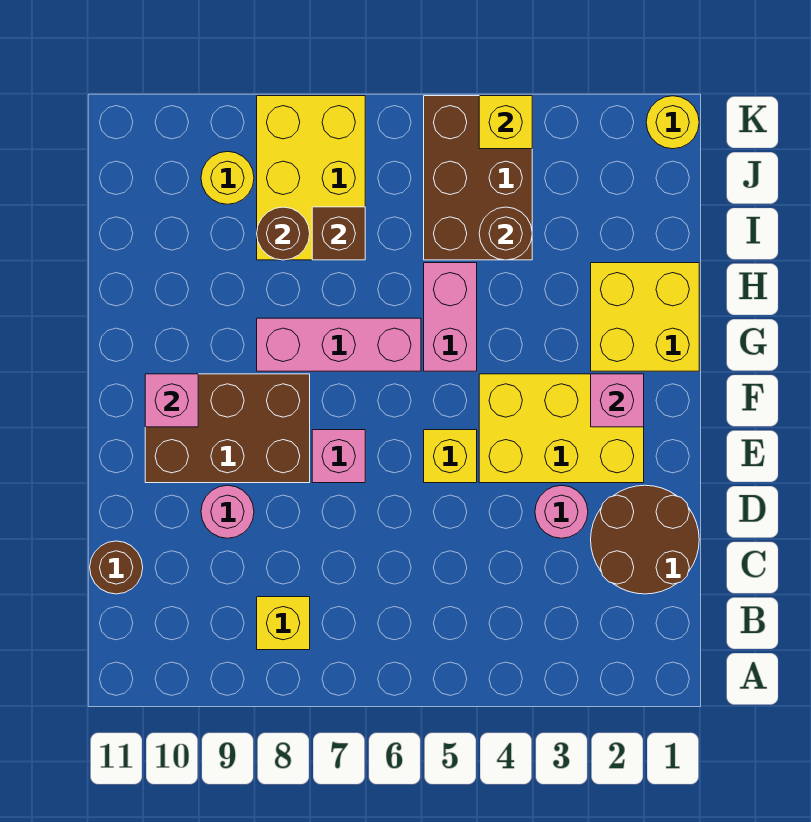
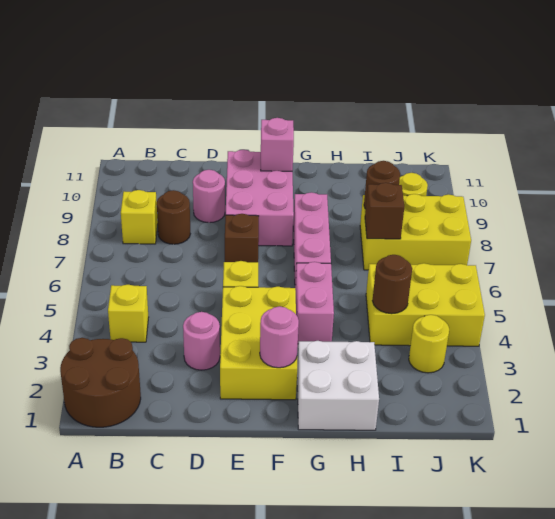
brown round brick C1:D2 level 1 -> brown round brick A1:B2 level 1
brown round brick C11 level 1 -> brown round brick C8 level 1
pink brick E7 level 1 -> brown brick E7 level 1
brown brick E8:F10 level 1 -> pink brick E8:F10 level 1
pink brick F2 level 2 -> pink round brick F2 level 2
yellow brick G1:H2 level 1 -> white brick G1:H2 level 1
pink brick G5:H5 level 1 -> pink brick G4:G5 level 1
brown brick I4:K5 level 1 -> yellow brick I4:K5 level 1
yellow round brick K1 level 1 -> yellow round brick J3 level 1
yellow brick K4 level 2 -> yellow brick B4 level 1

